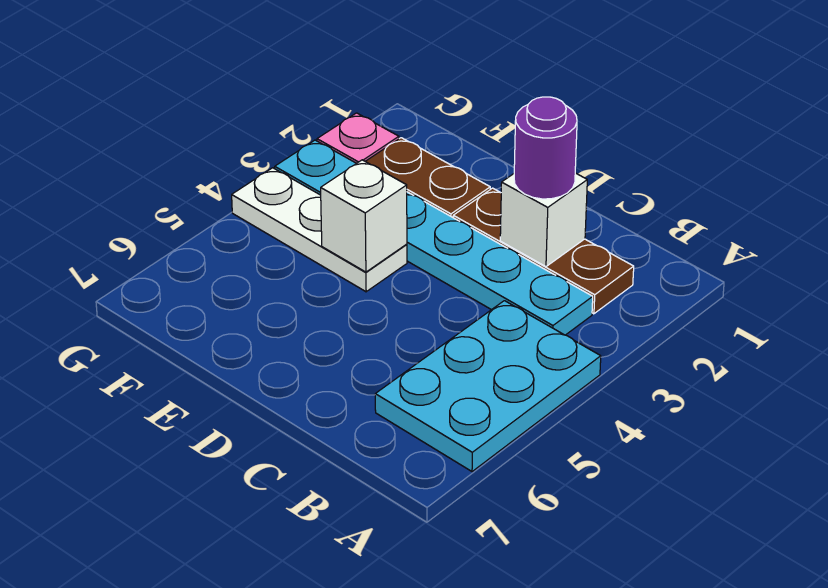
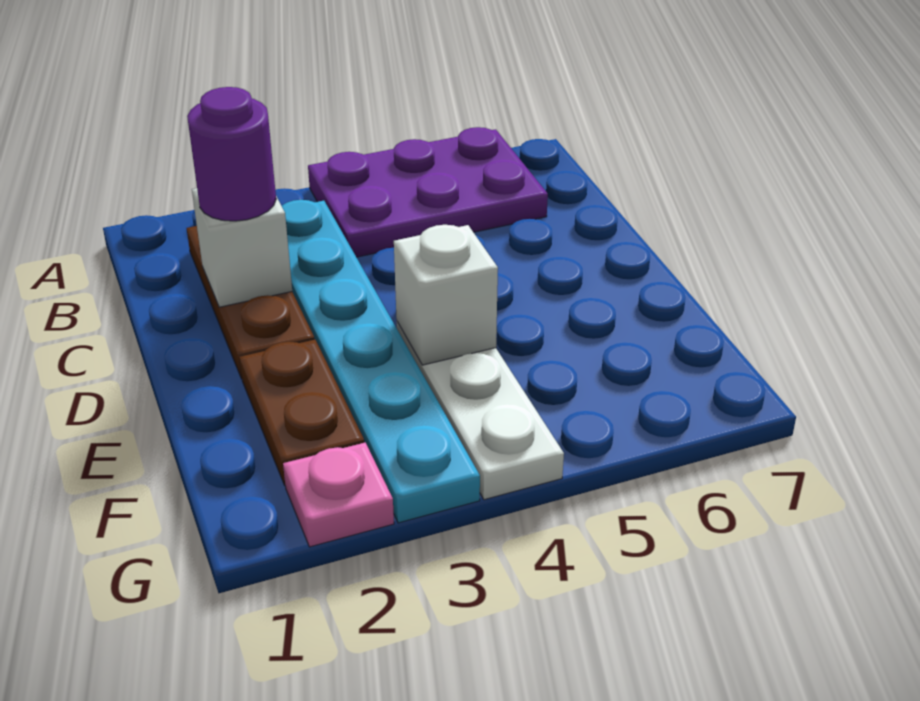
cyan plate A4:B6 level 1 -> purple plate A4:B6 level 1

